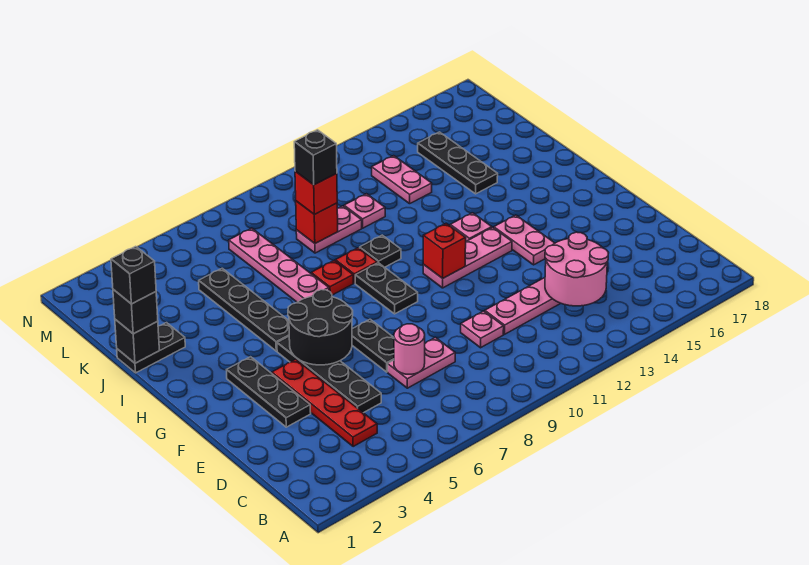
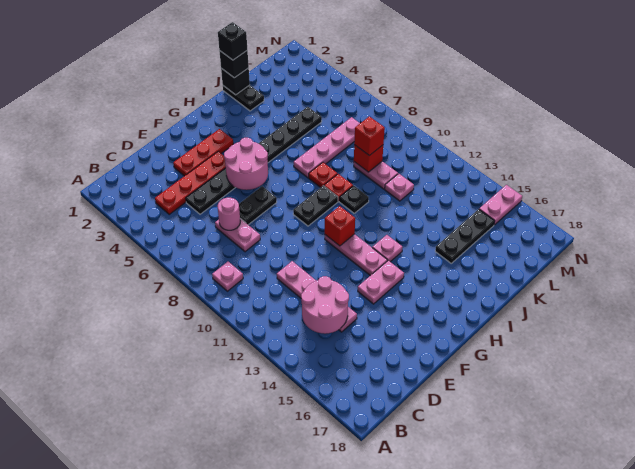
pink plate D10 level 1 -> pink plate B9 level 1
black plate E3:G3 level 1 -> red plate E3:G3 level 1
black round brick F5:G6 level 2 -> pink round brick F5:G6 level 2
black brick K9 level 4 -> none
pink plate K13:L13 level 1 -> pink plate M15:N15 level 1

